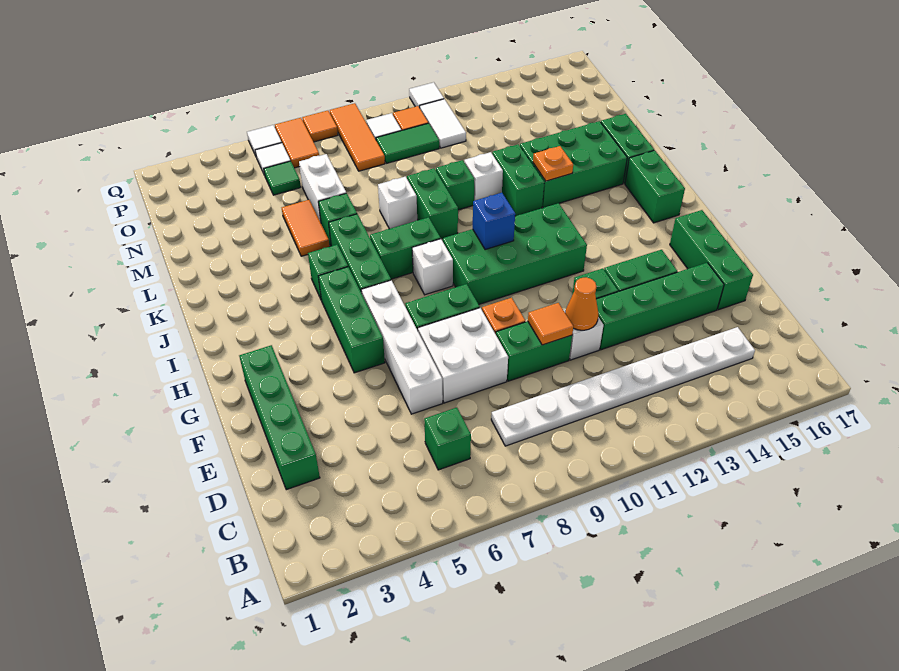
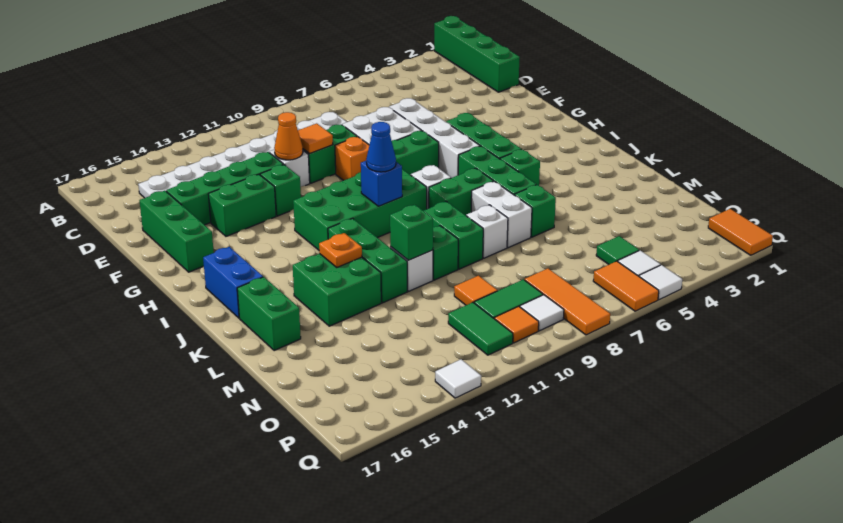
green brick C6 level 1 -> green brick L11 level 2
green brick D2:G2 level 1 -> green brick A1:D1 level 1
none -> blue cone I10 level 3
green brick I16:J16 level 1 -> blue brick I16:J16 level 1
green brick K12:L12 level 1 -> green brick J12:L12 level 1
green brick K13:L15 level 1 -> green brick K13:L14 level 1
orange tile L5:M5 level 1 -> orange tile P1:Q1 level 1
white brick M6:N6 level 1 -> white brick K7:L7 level 1
white tile O11:P11 level 1 -> green tile O11:P11 level 1
orange tile Q7 level 1 -> orange tile N10 level 1
white tile Q11 level 1 -> white tile Q13 level 1

